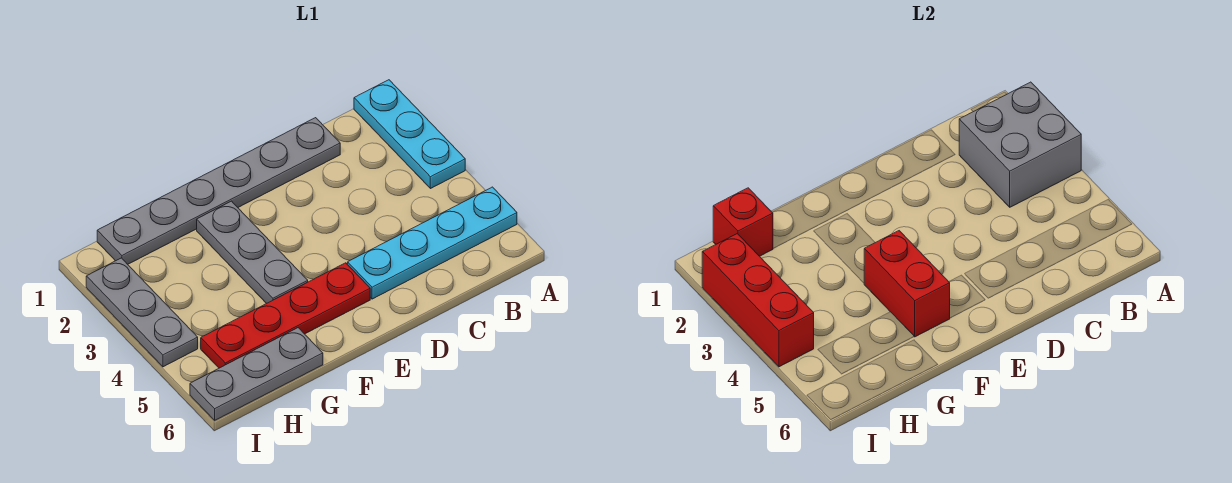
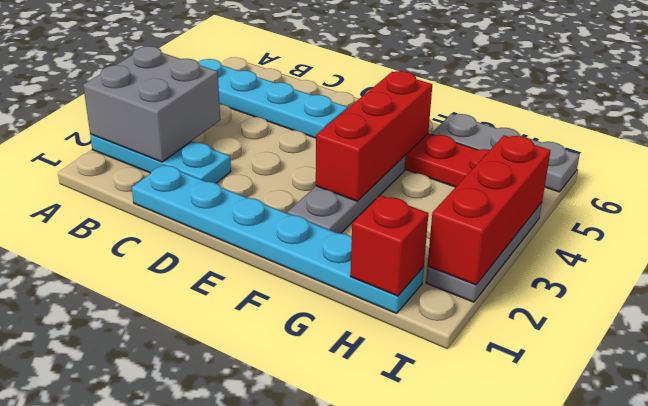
cyan plate A1:A3 level 1 -> cyan plate A2:C2 level 1
grey plate C1:H1 level 1 -> cyan plate C1:H1 level 1
red brick F4:F5 level 2 -> red brick F3:F5 level 2

